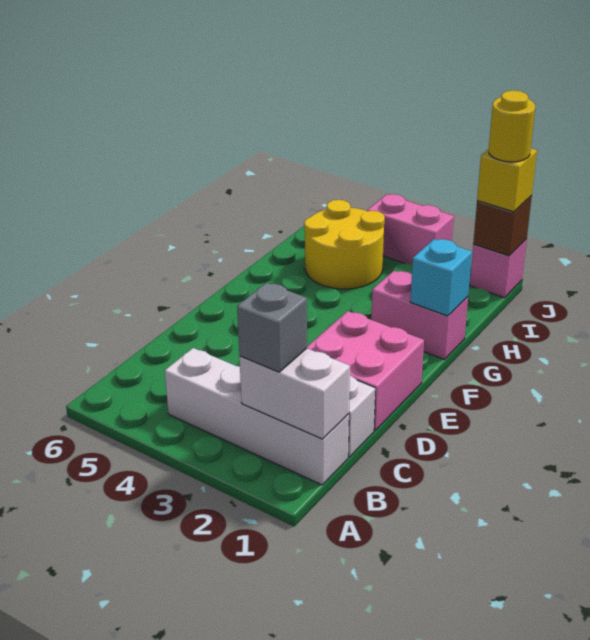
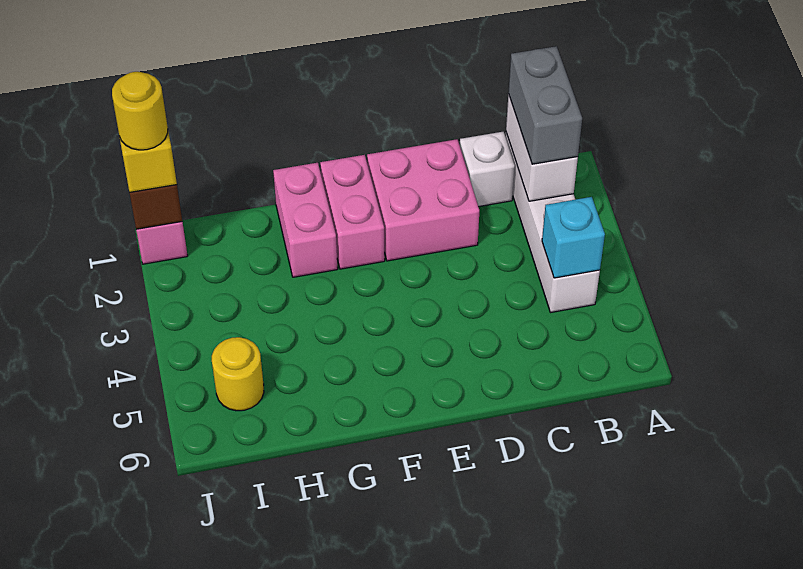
grey brick B2 level 3 -> grey brick B1:B2 level 3
cyan brick G1 level 2 -> cyan brick B4 level 2
yellow round brick H4:I5 level 1 -> yellow round brick I5 level 1
pink brick J3:J4 level 1 -> pink brick F1:F2 level 1

